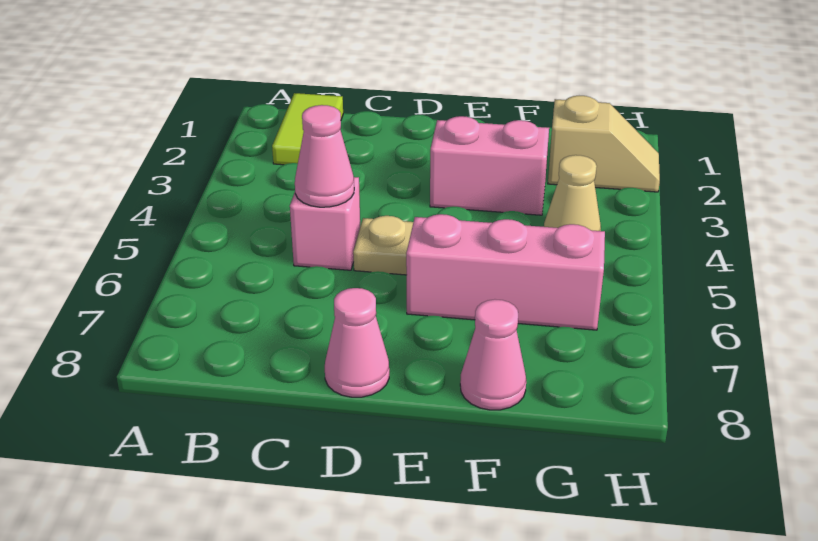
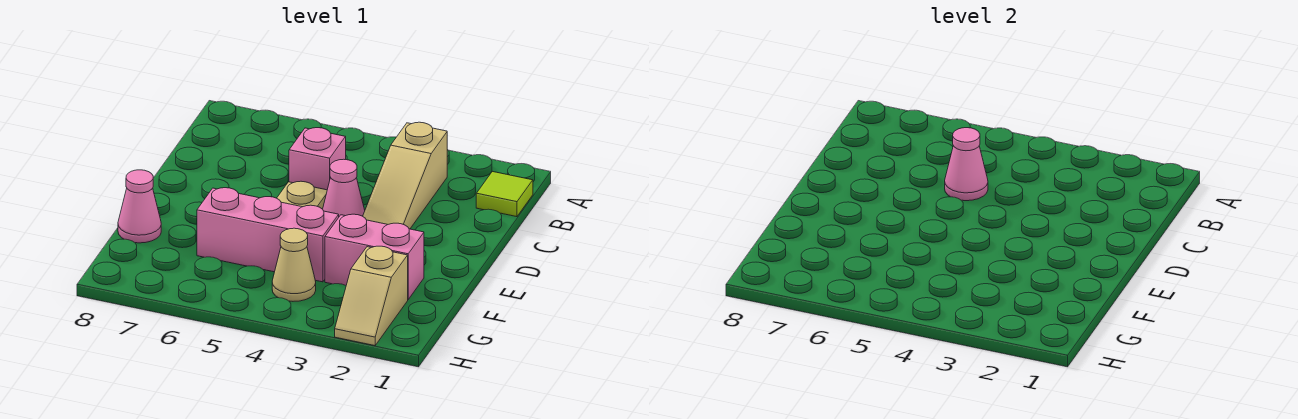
lime tile B1:B2 level 1 -> lime tile B1 level 1
none -> tan slope B3:D3 level 1 top B
pink cone D8 level 1 -> pink cone D4 level 1
pink brick E3:F3 level 1 -> pink brick F2:F3 level 1
pink brick E6:G6 level 1 -> pink brick F4:F6 level 1

